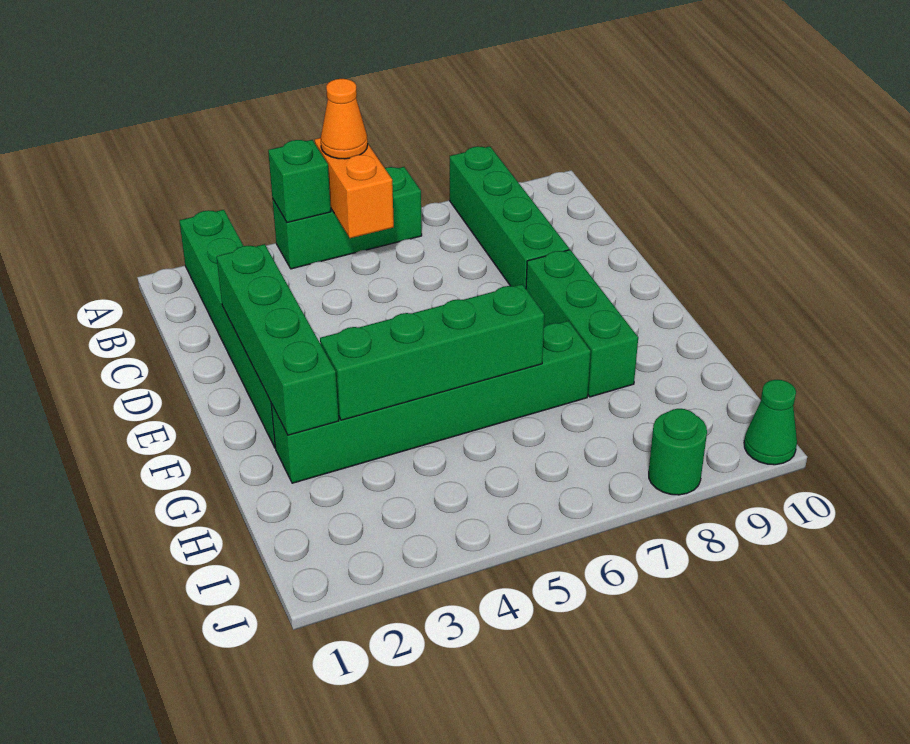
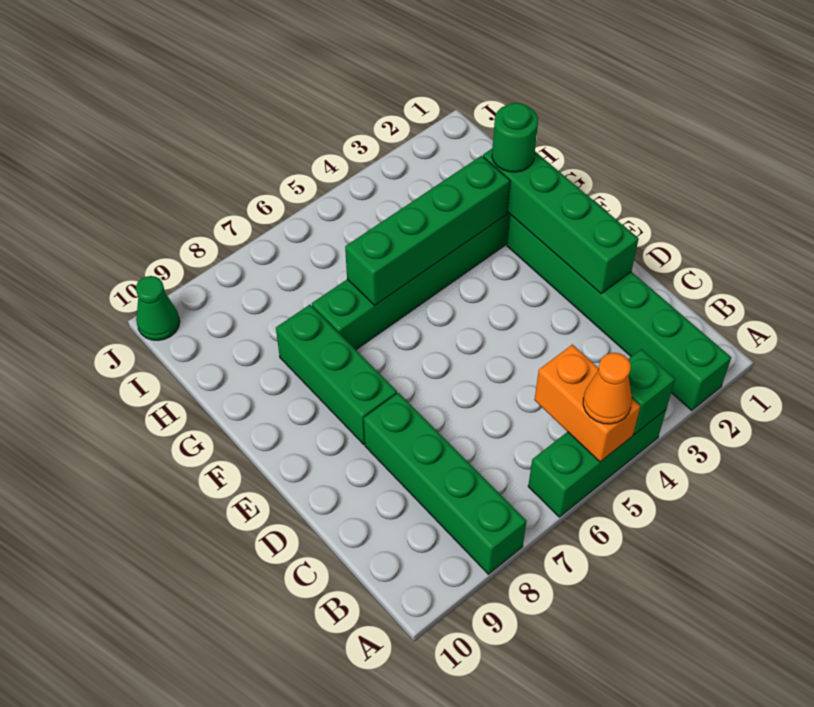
green round brick J8 level 1 -> green round brick G2 level 3

